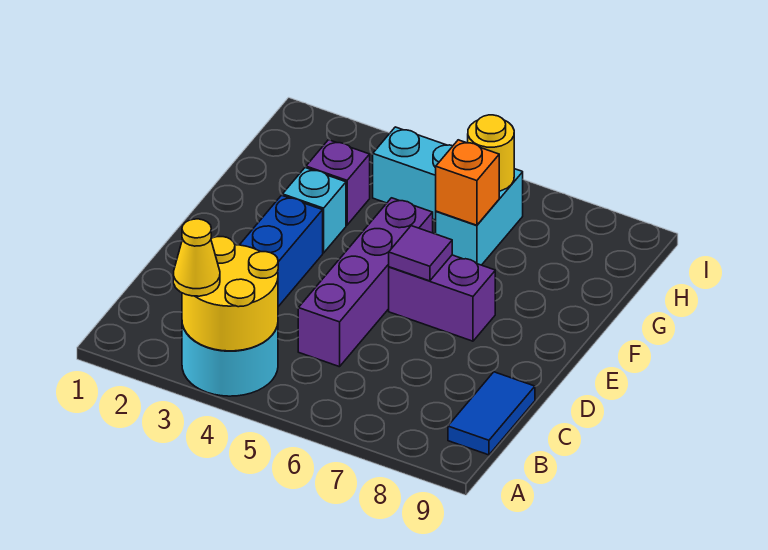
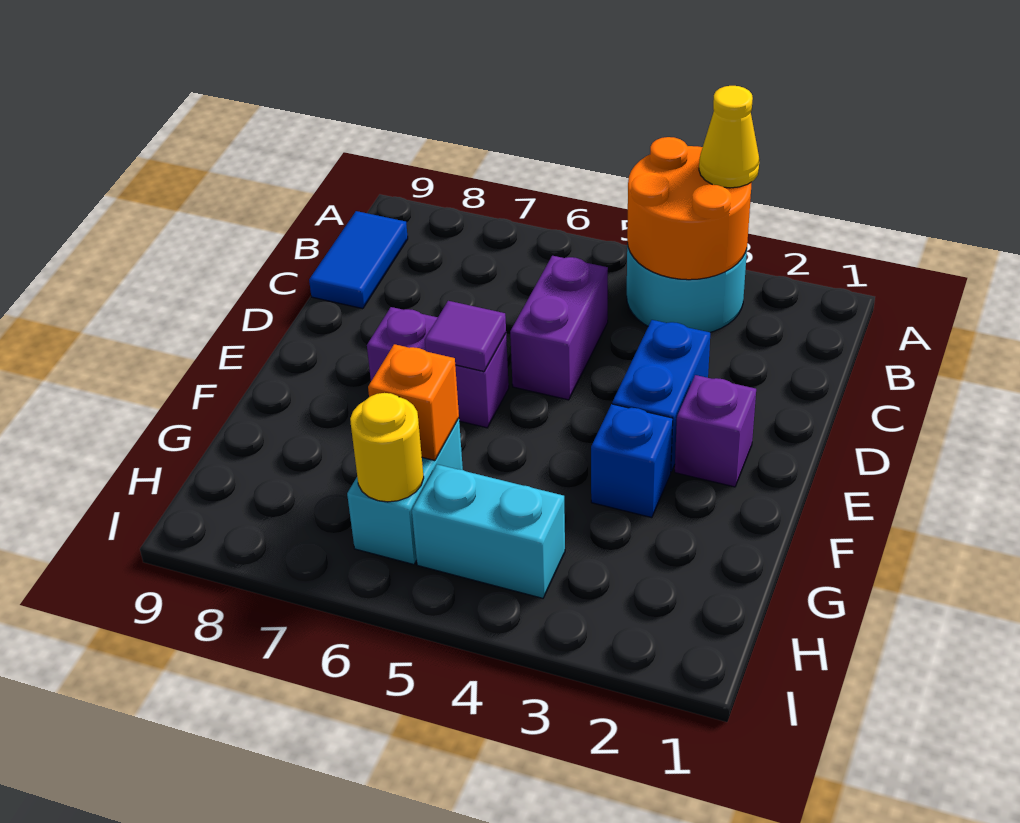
yellow round brick A3:B4 level 2 -> orange round brick A3:B4 level 2
purple brick C5:F5 level 1 -> purple brick C5:D5 level 1
cyan brick F3 level 1 -> blue brick F3 level 1
purple brick G3 level 1 -> purple brick E2 level 1

